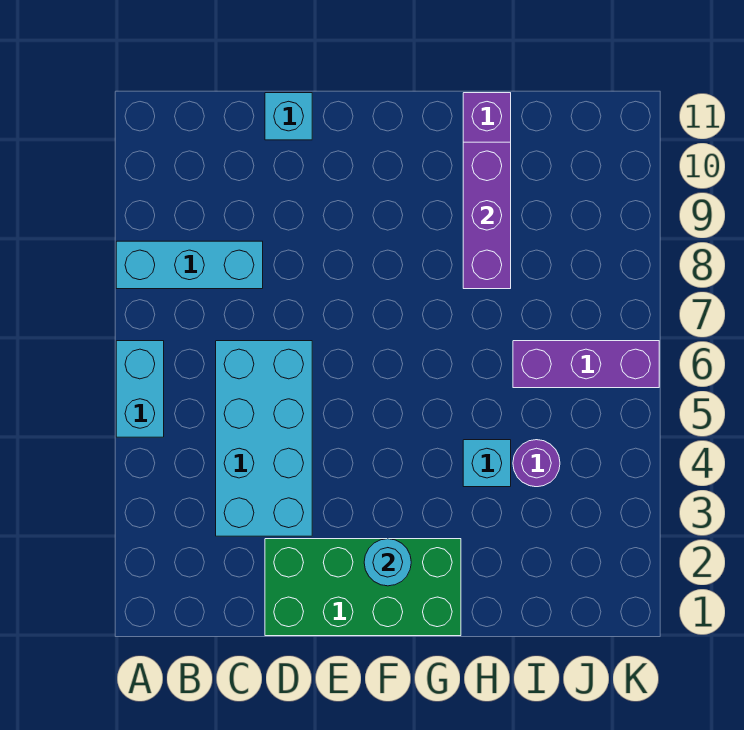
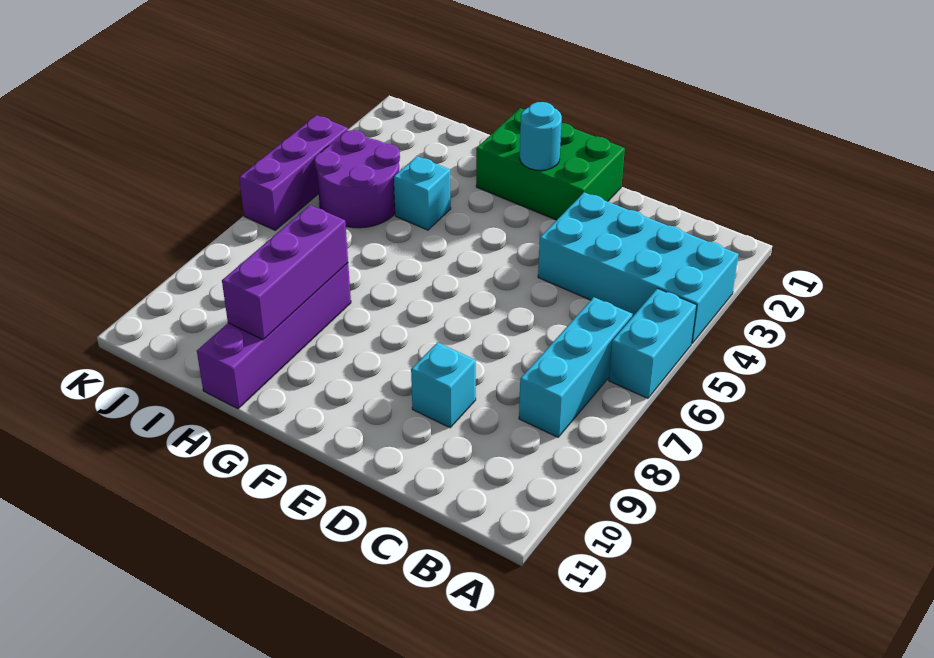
cyan brick A8:C8 level 1 -> cyan brick B6:B8 level 1
cyan brick C3:D6 level 1 -> cyan brick A3:D4 level 1
green brick D1:G2 level 1 -> green brick E1:G2 level 1
cyan brick D11 level 1 -> cyan brick D9 level 1
purple round brick I4 level 1 -> purple round brick I4:J5 level 1
purple brick I6:K6 level 1 -> purple brick K4:K6 level 1

